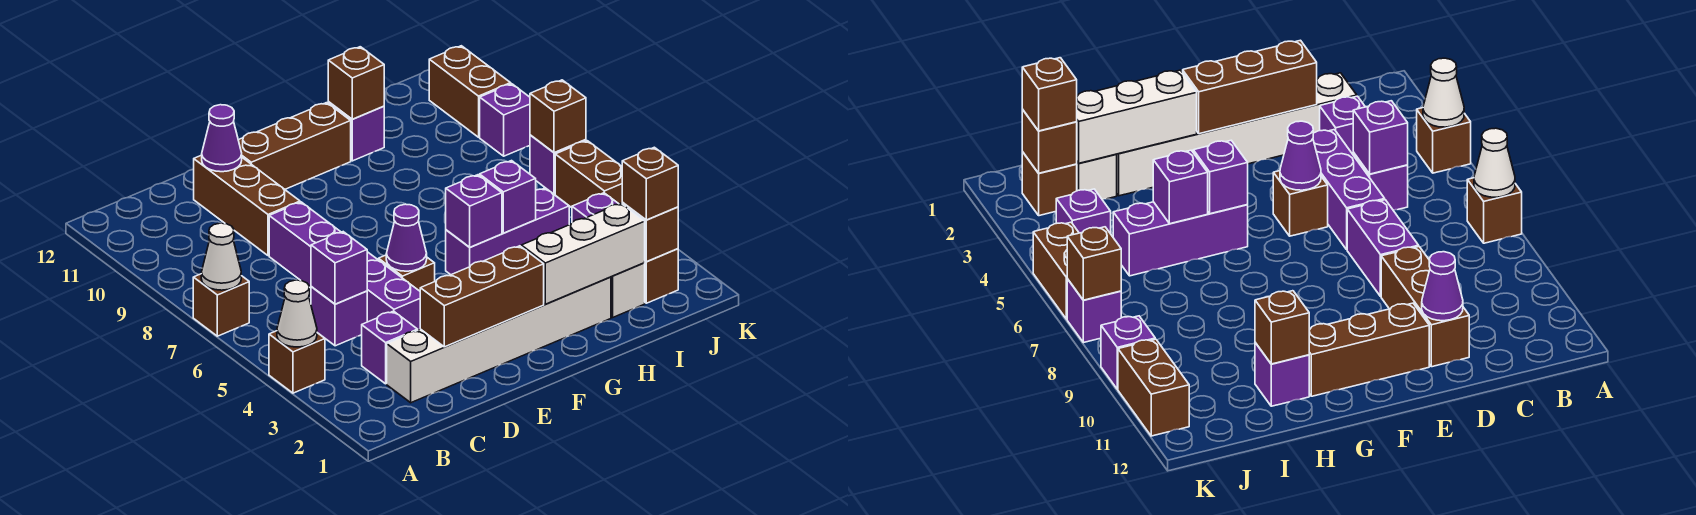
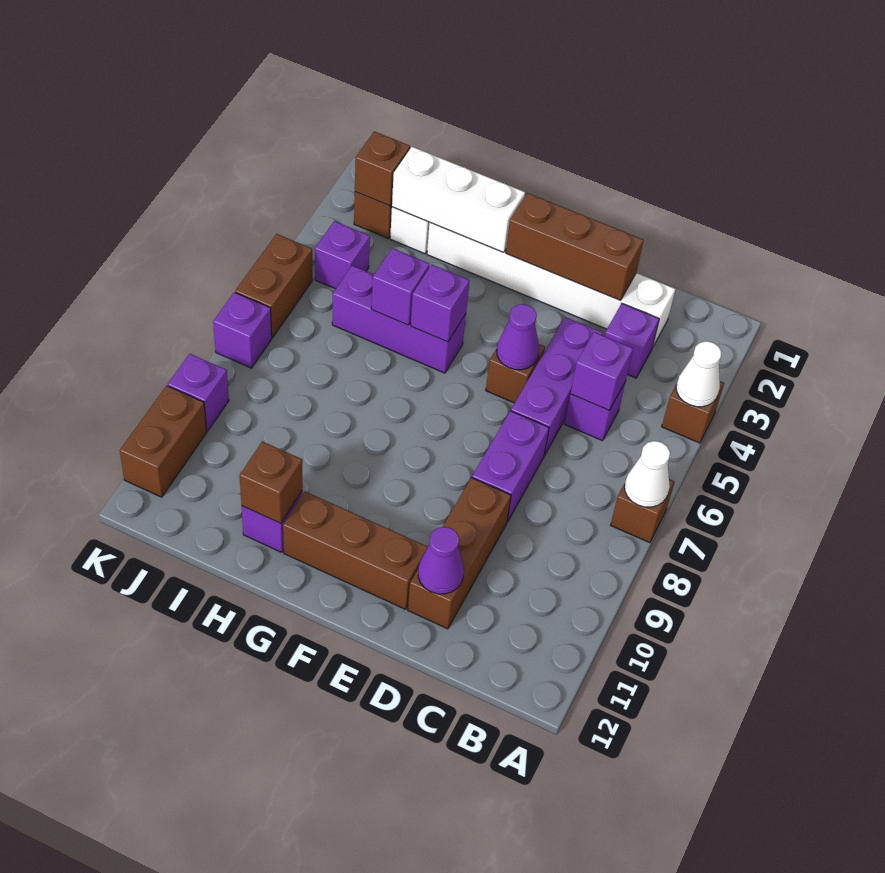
brown brick J2 level 3 -> none
brown brick K7 level 2 -> none

